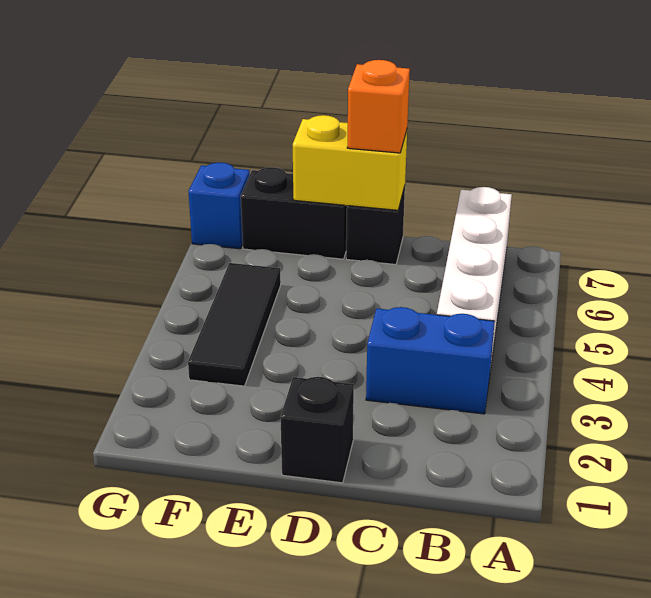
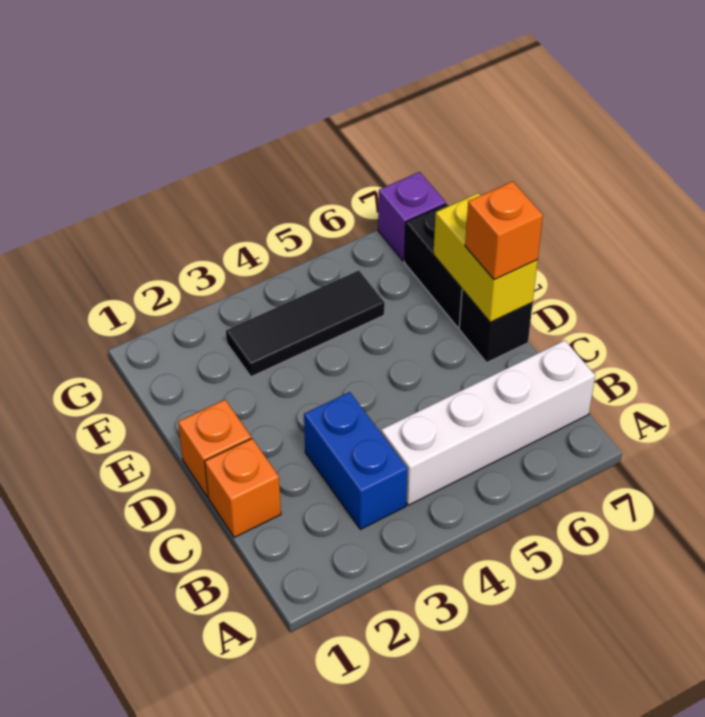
none -> orange brick C1 level 1
black brick D1 level 1 -> orange brick D1 level 1
blue brick G7 level 1 -> purple brick G7 level 1

